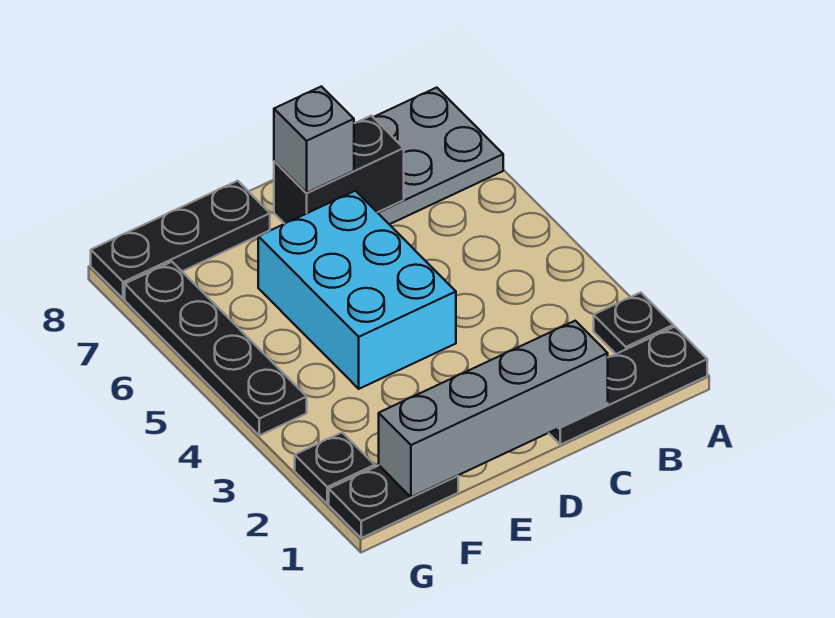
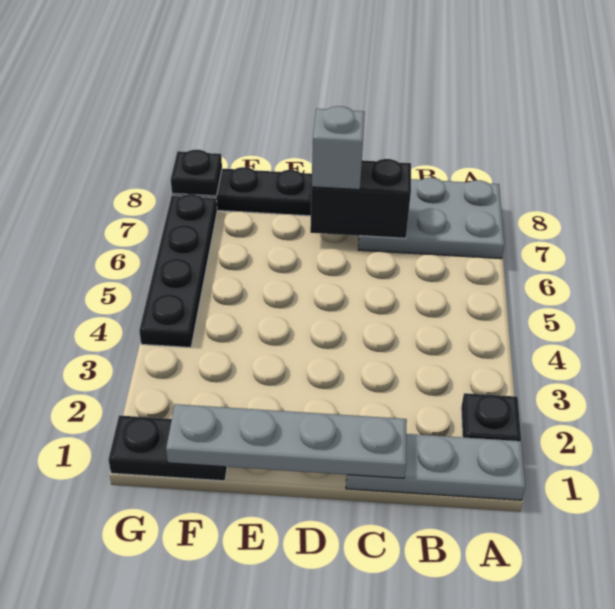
black plate A1:C1 level 1 -> grey plate A1:C1 level 1
grey brick C1:F1 level 2 -> grey plate C1:F1 level 2
cyan brick D4:E6 level 1 -> none
black plate G2 level 1 -> black plate G8 level 2

